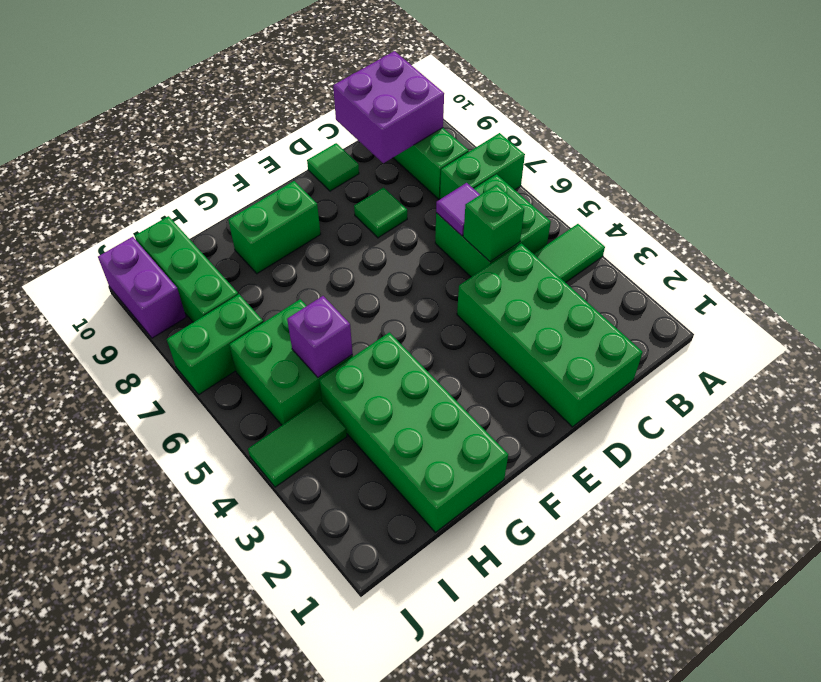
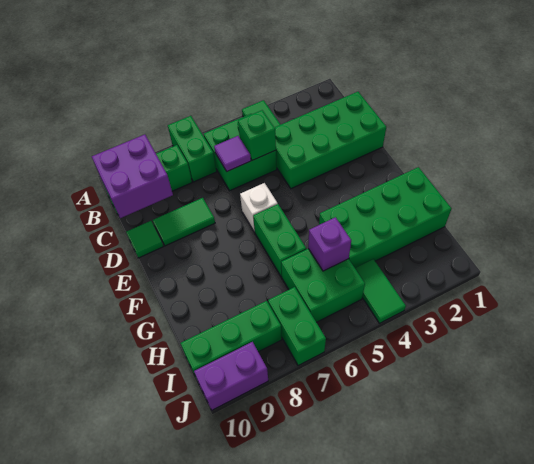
green tile D8 level 1 -> green tile D8:D9 level 1
none -> white brick E6 level 1
green brick F9:G9 level 1 -> green brick F6:G6 level 1

